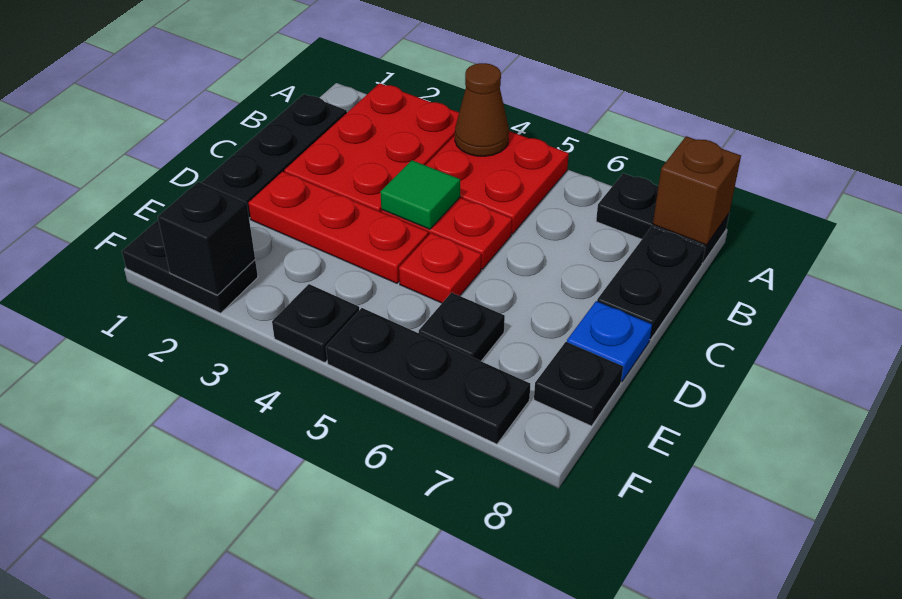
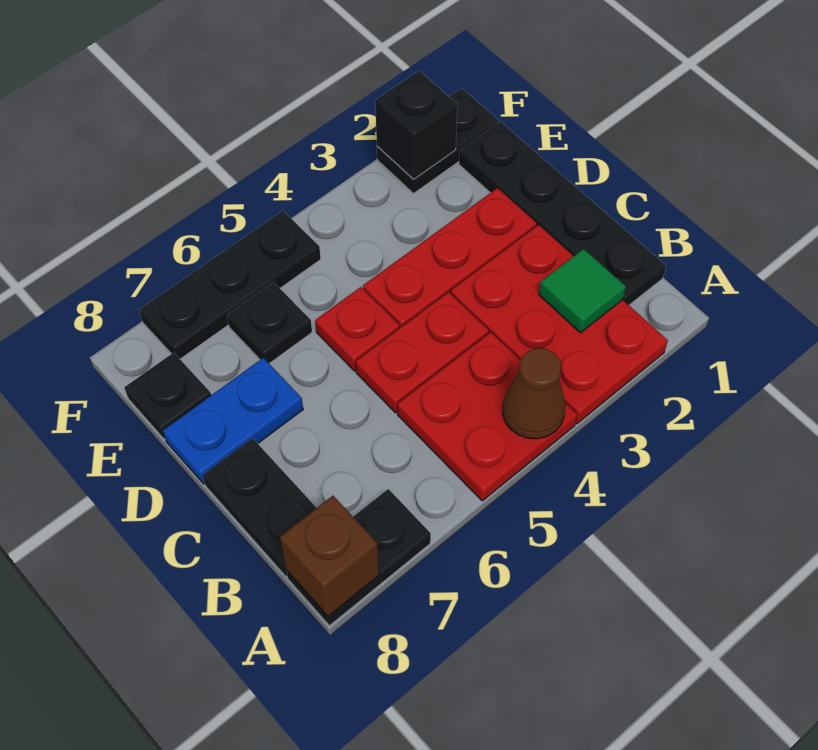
green tile C4 level 2 -> green tile B2 level 2
blue plate D8 level 1 -> blue plate D7:D8 level 1
black plate F4 level 1 -> none

